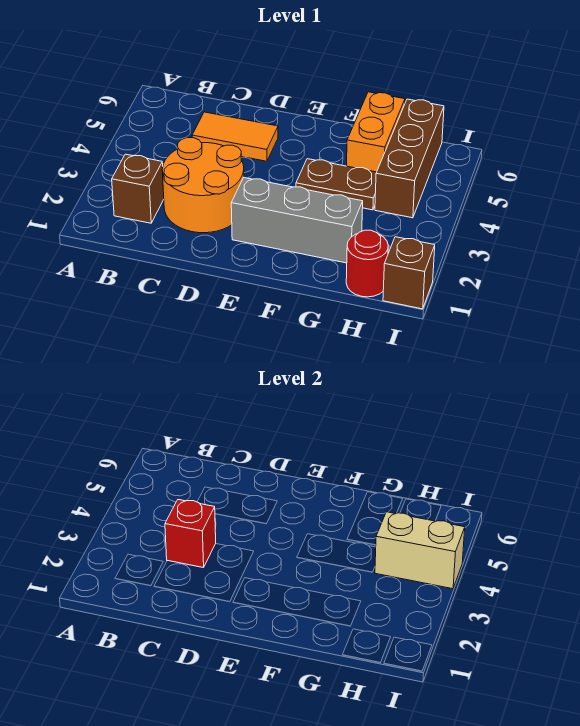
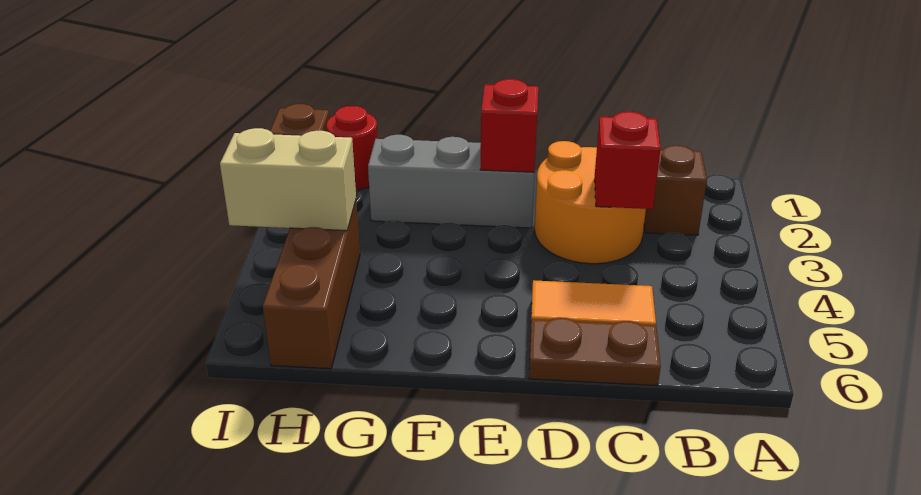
none -> red brick E2 level 2
brown plate F4:G4 level 1 -> brown plate C6:D6 level 1
orange brick G5:G6 level 1 -> none

